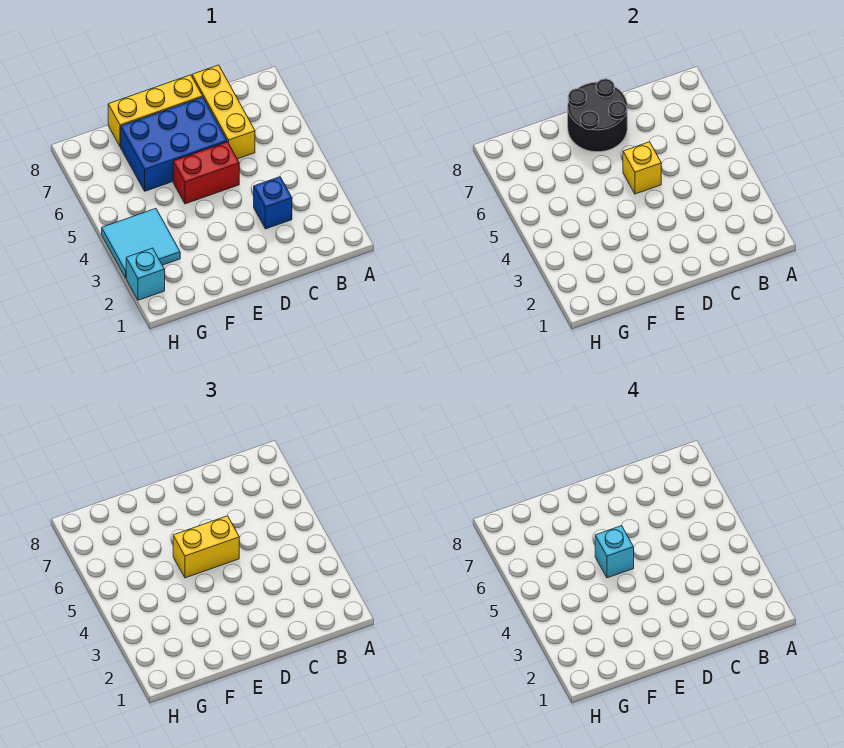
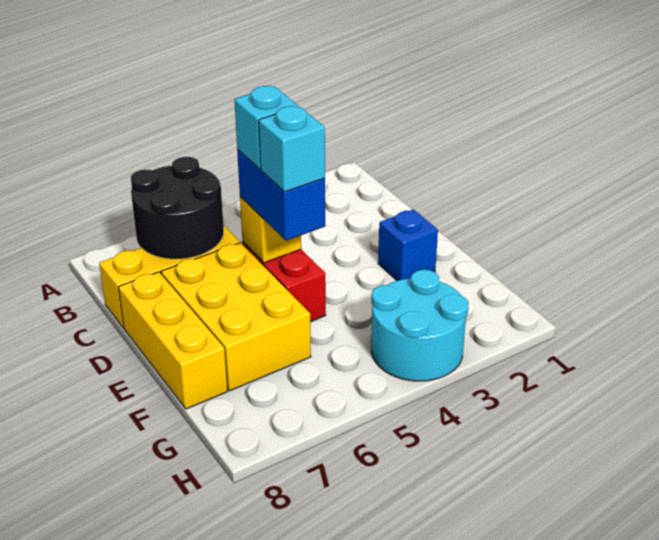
blue brick C3 level 1 -> blue brick E2 level 1
yellow brick D5:E5 level 3 -> blue brick D5:E5 level 3
blue brick D6:F7 level 1 -> yellow brick D6:F7 level 1
black round brick D7:E8 level 2 -> black round brick B6:C7 level 2
cyan tile G3:H4 level 1 -> cyan round brick G3:H4 level 1
cyan brick H2 level 1 -> cyan brick D5 level 4

